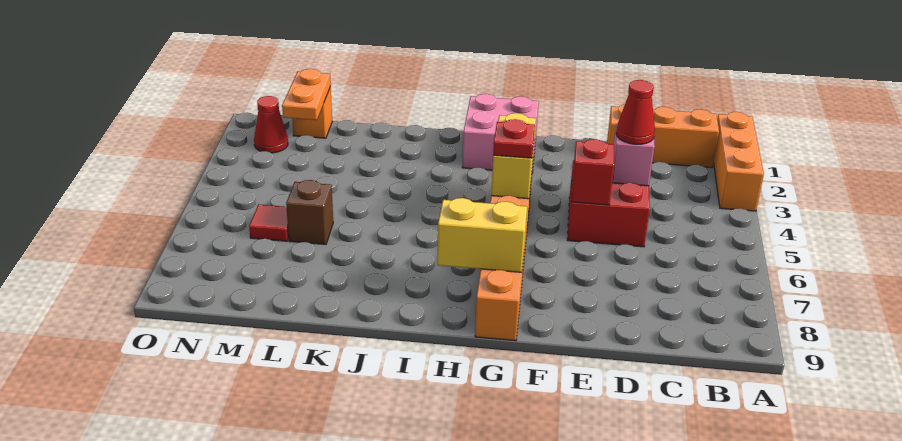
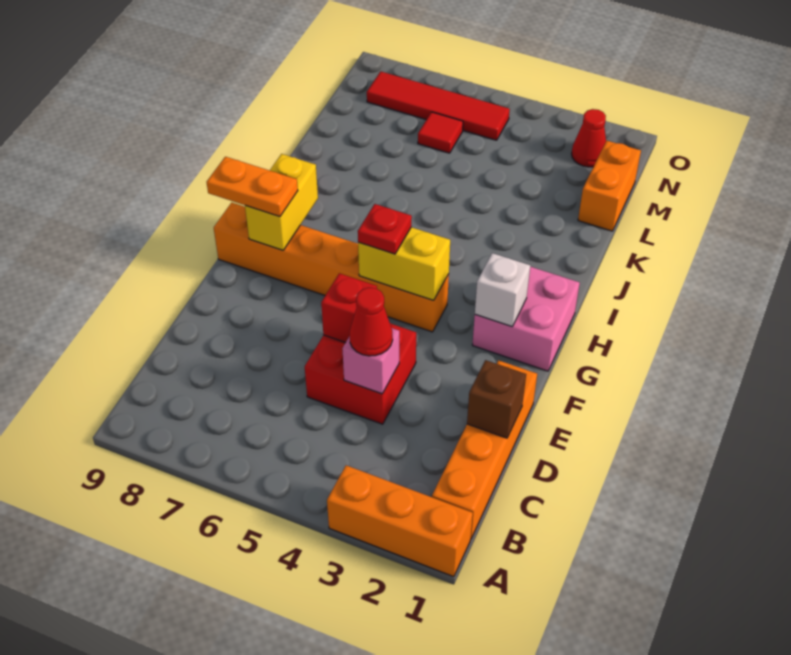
orange brick B1:D1 level 1 -> orange brick B1:E1 level 1
none -> white brick G2 level 2
brown brick L6 level 1 -> brown brick D1 level 2
orange brick M1 level 1 -> orange brick L1:M1 level 1
orange plate M1:M2 level 2 -> orange plate G8:G9 level 3
none -> red tile N5:N8 level 1

